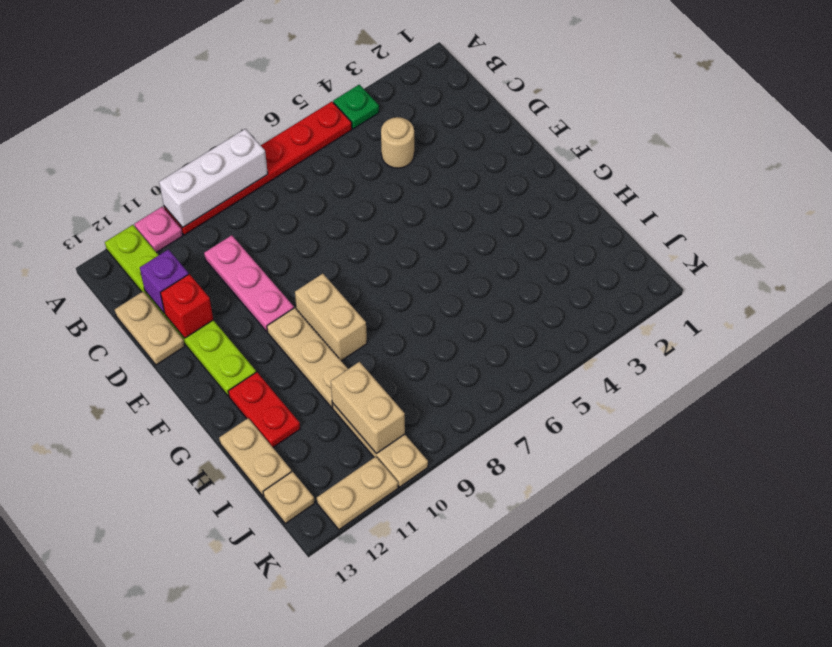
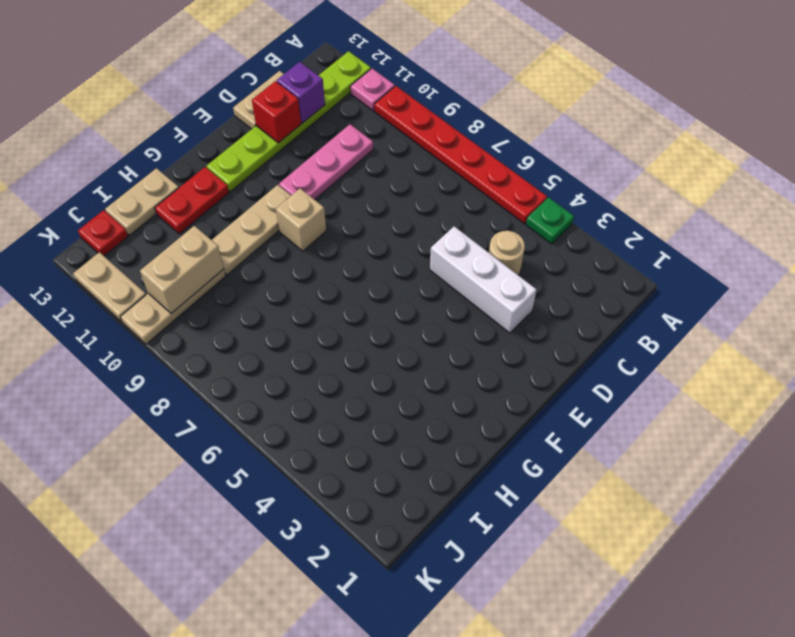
white brick A8:A10 level 2 -> white brick D3:D5 level 1
tan brick F9:G9 level 1 -> tan brick F9 level 1
tan plate J13 level 1 -> red plate J13 level 1

